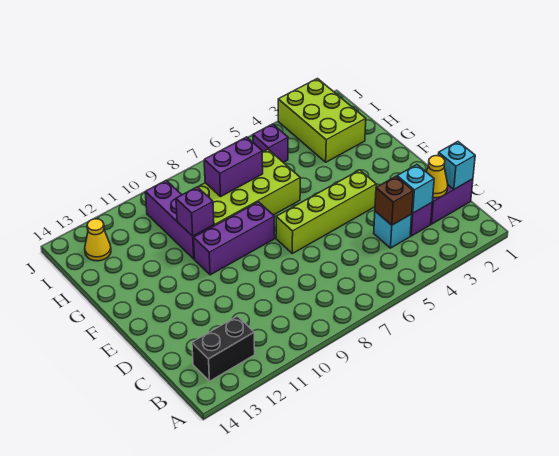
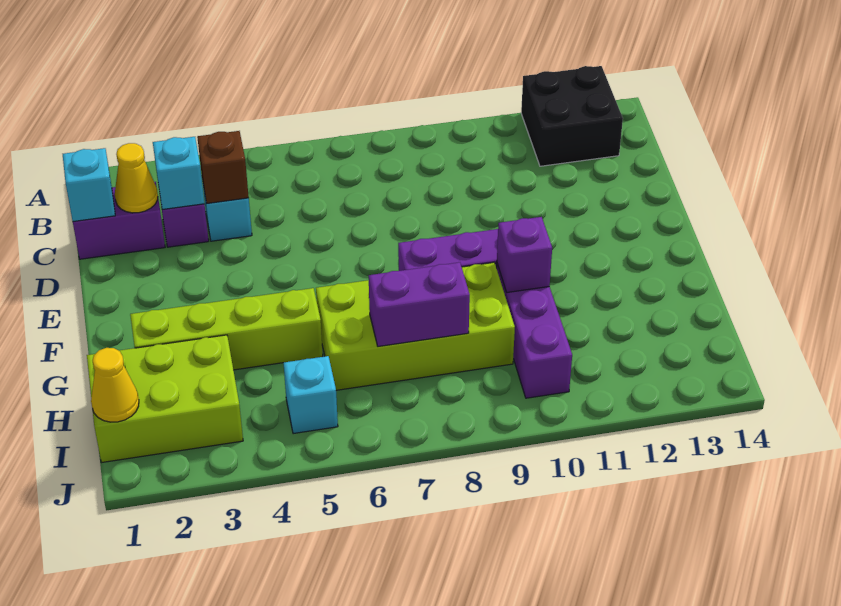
black brick B12:B13 level 1 -> black brick A12:B13 level 1
lime brick E4:E7 level 1 -> lime brick G2:G5 level 1
lime brick H2:J3 level 1 -> lime brick H1:I3 level 1
purple brick I5 level 1 -> cyan brick I5 level 1
yellow cone I13 level 1 -> yellow cone I1 level 2

